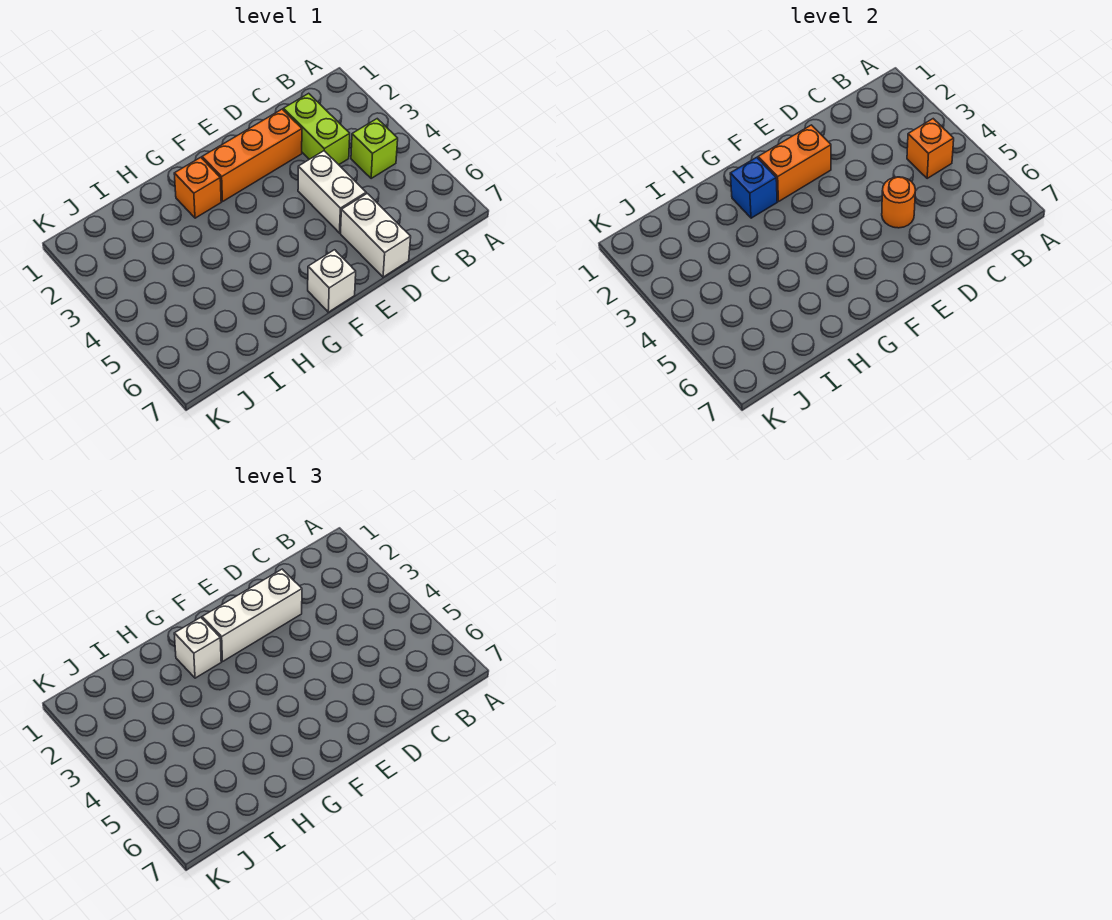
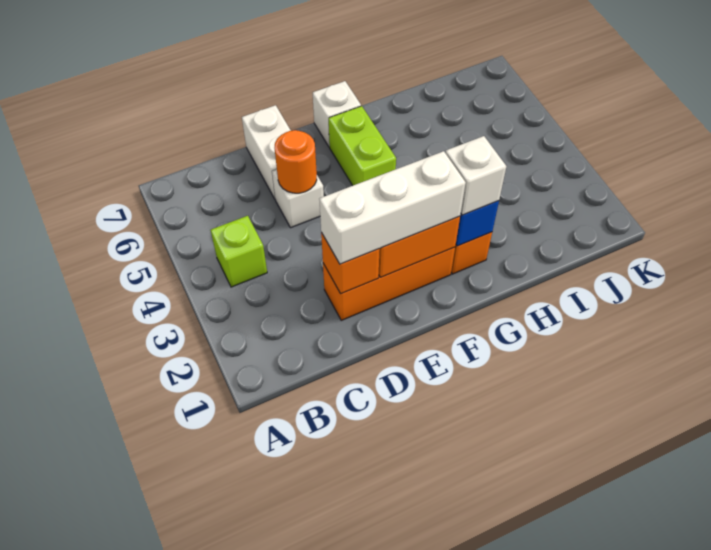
orange brick B4 level 2 -> orange brick D2 level 2
lime brick C2:C3 level 1 -> lime brick F5:F6 level 1
white brick D4:D5 level 1 -> white brick D5 level 1

